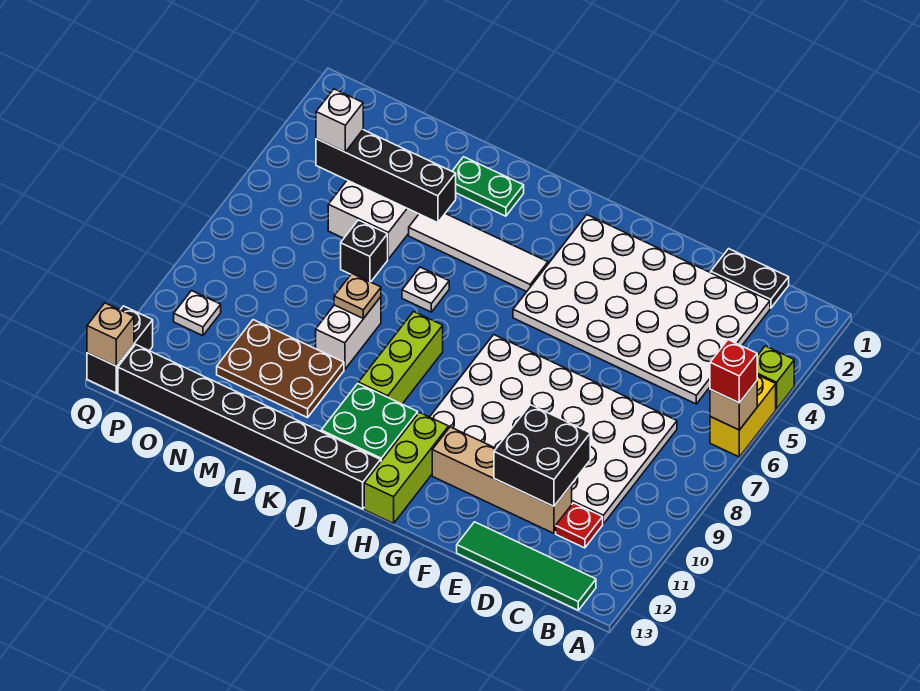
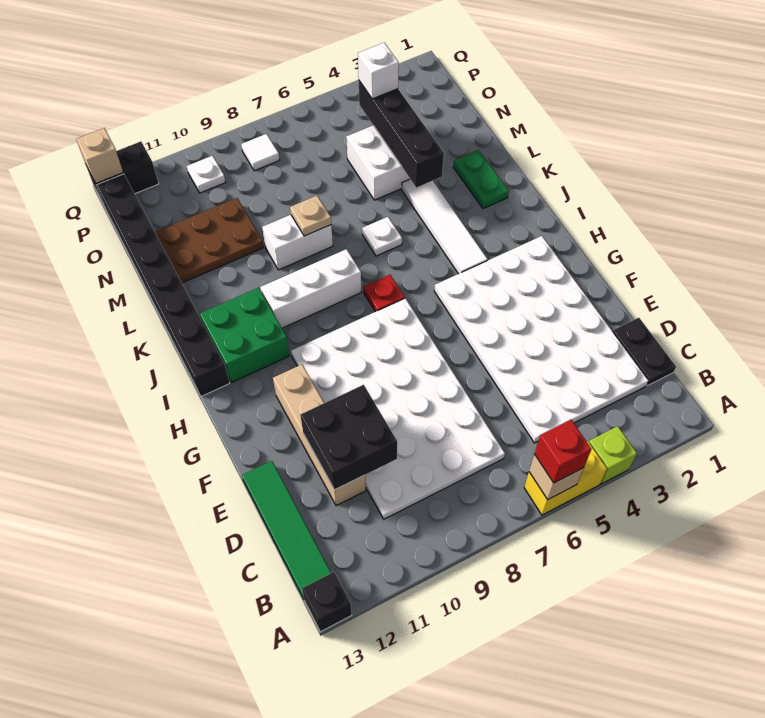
red plate C11 level 1 -> red plate I7 level 1
lime brick H11:H13 level 1 -> none
lime brick J8:J10 level 1 -> white brick J8:J10 level 1
brown plate L10:N11 level 1 -> brown plate M10:N12 level 1
black brick M6 level 1 -> black brick A13 level 1
none -> white tile P8 level 1

